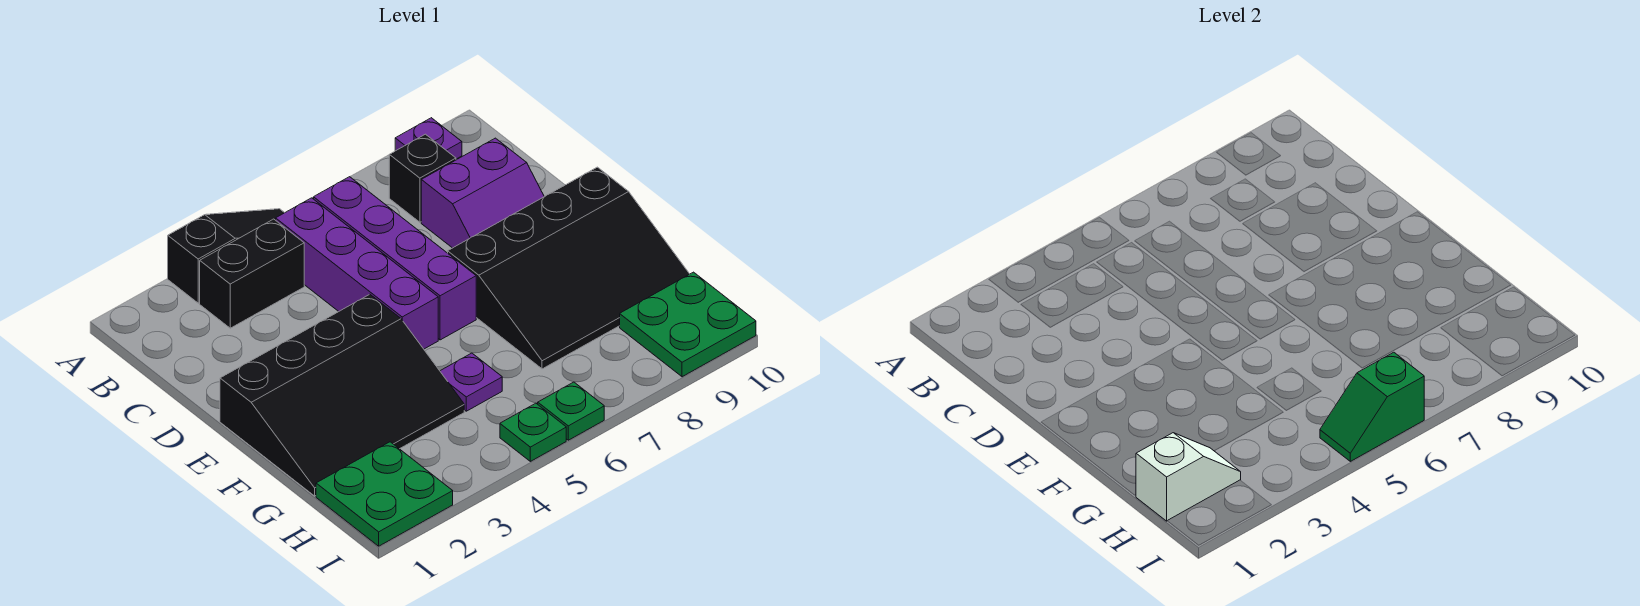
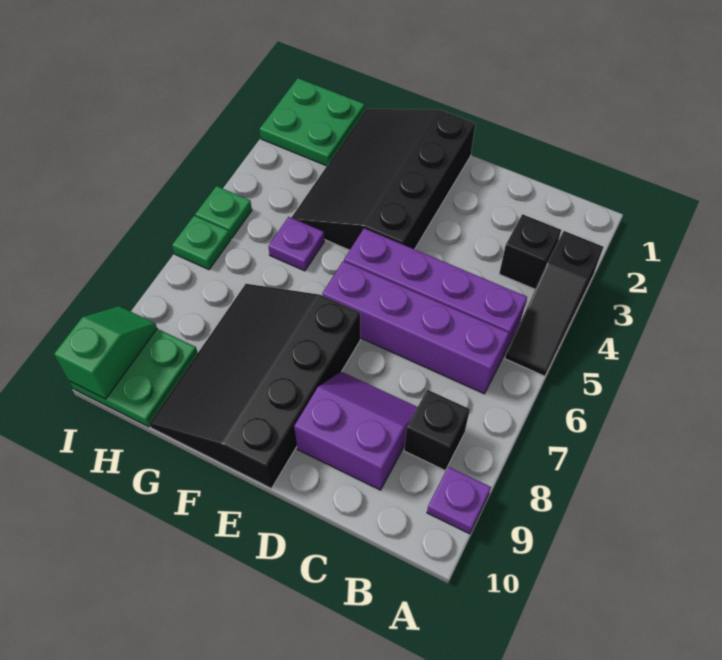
black brick B3:B4 level 1 -> black brick B3 level 1
purple slope C8:D9 level 1 top C -> purple slope C8:D9 level 1 top 9
white slope H1:H2 level 2 top 1 -> none
green slope I5:I6 level 2 top 6 -> green slope I9:I10 level 2 top 10

